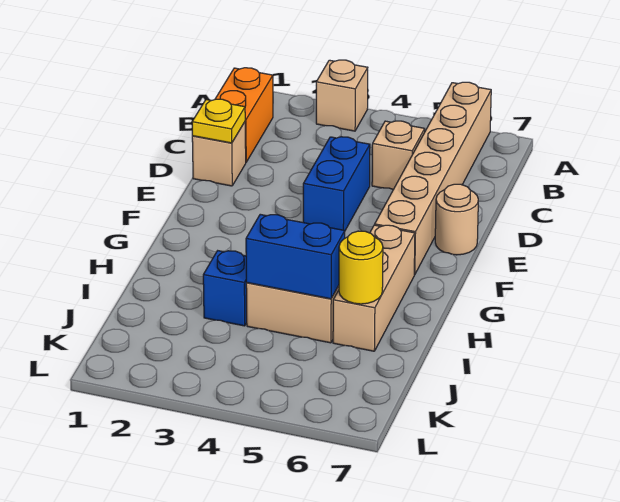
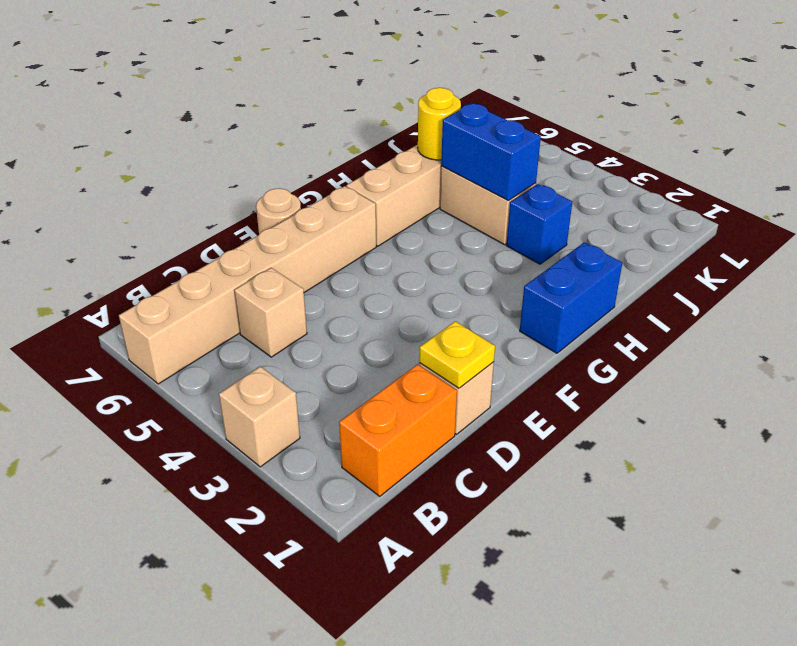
blue brick D4:E4 level 1 -> blue brick G1:H1 level 1

